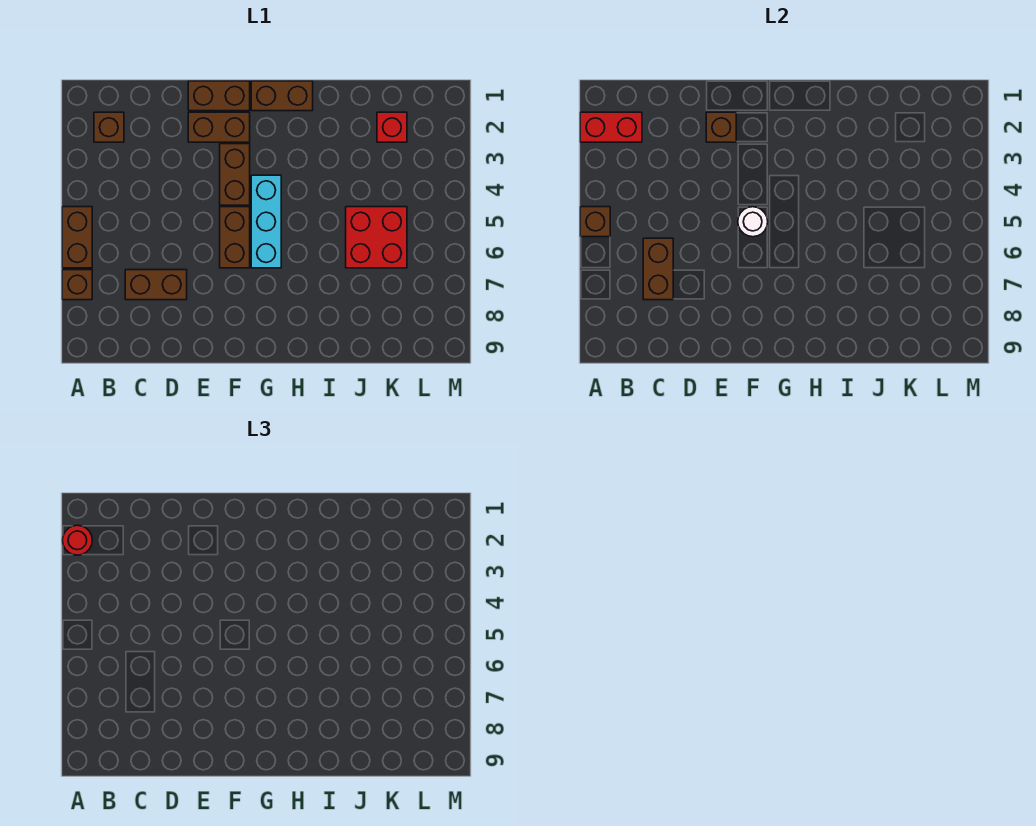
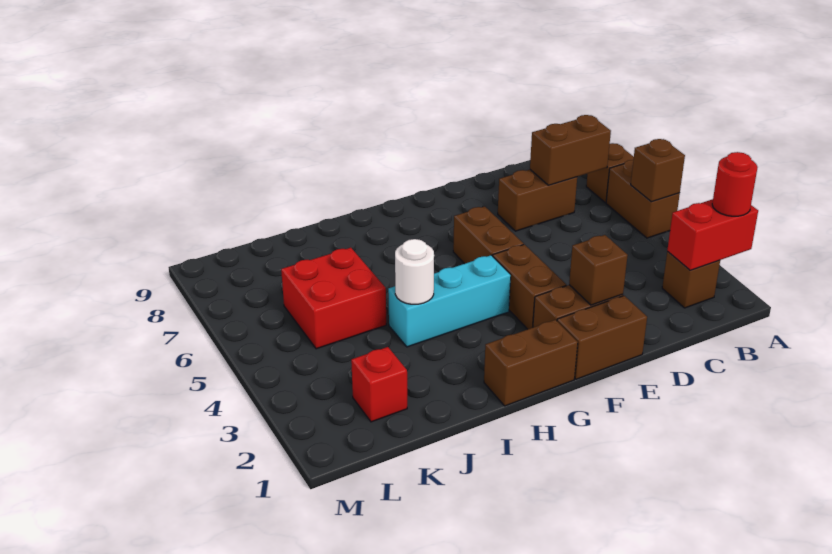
brown brick C6:C7 level 2 -> brown brick B7:C7 level 2
white round brick F5 level 2 -> white round brick I4 level 2
cyan brick G4:G6 level 1 -> cyan brick G4:I4 level 1

